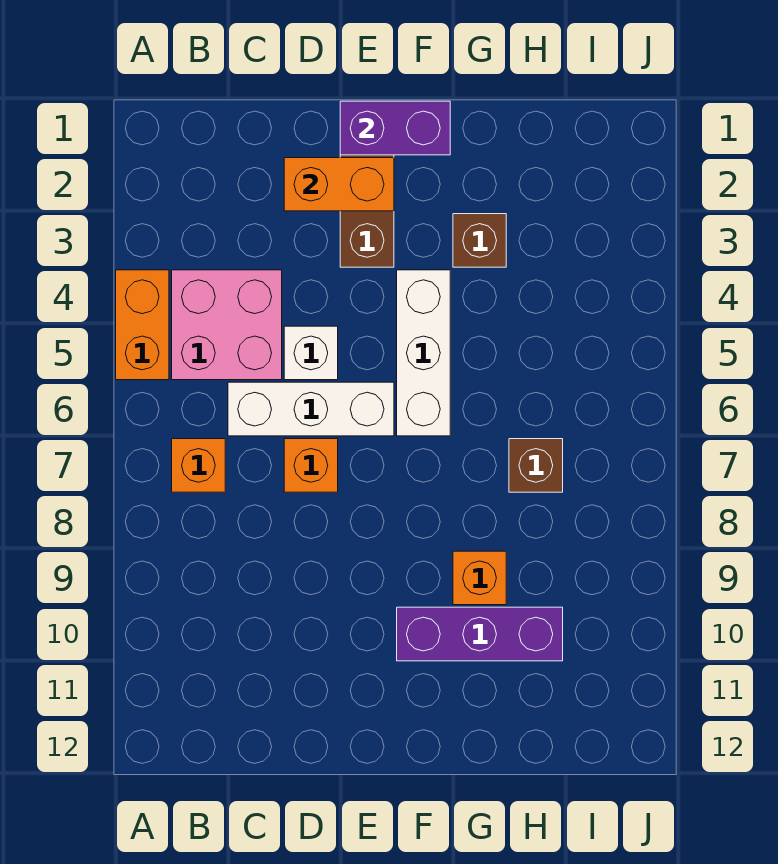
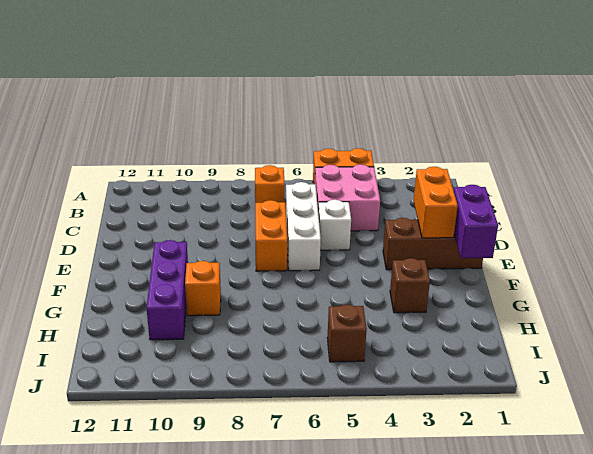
orange brick D7 level 1 -> orange brick D7:E7 level 1
white brick F4:F6 level 1 -> none
brown brick H7 level 1 -> brown brick I5 level 1

